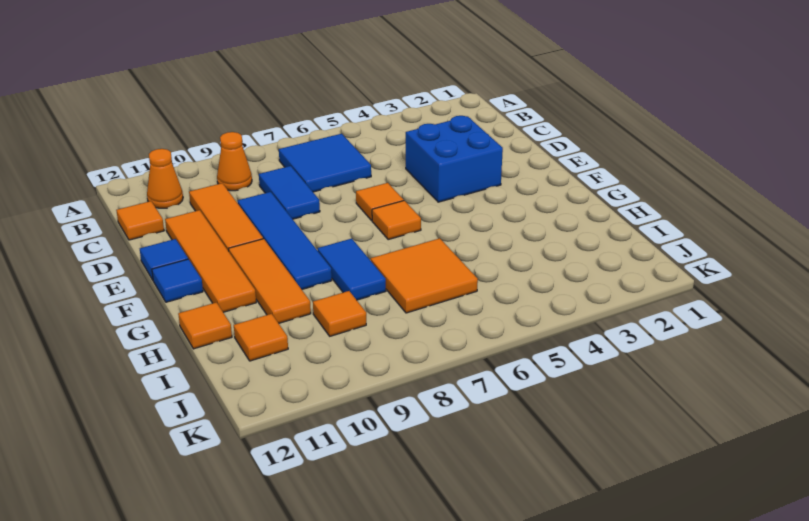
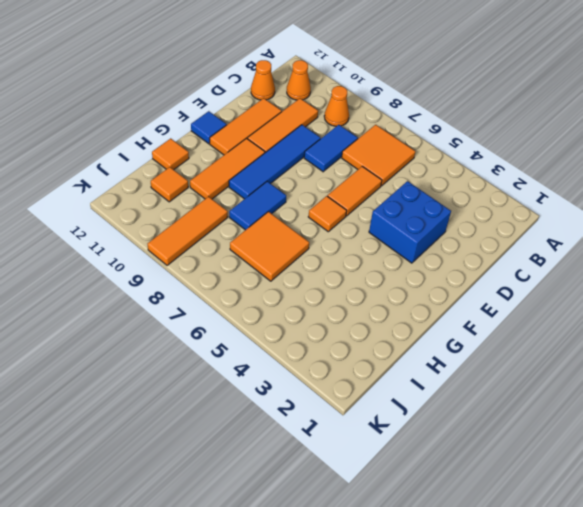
blue tile B6:C7 level 1 -> orange tile B6:C7 level 1
orange tile C12 level 1 -> orange cone C12 level 1
orange tile D11:G11 level 1 -> orange tile D11:F11 level 1
orange tile E6 level 1 -> orange tile D6:E6 level 1
blue tile E12 level 1 -> none
orange tile I9 level 1 -> orange tile I9:K9 level 1

